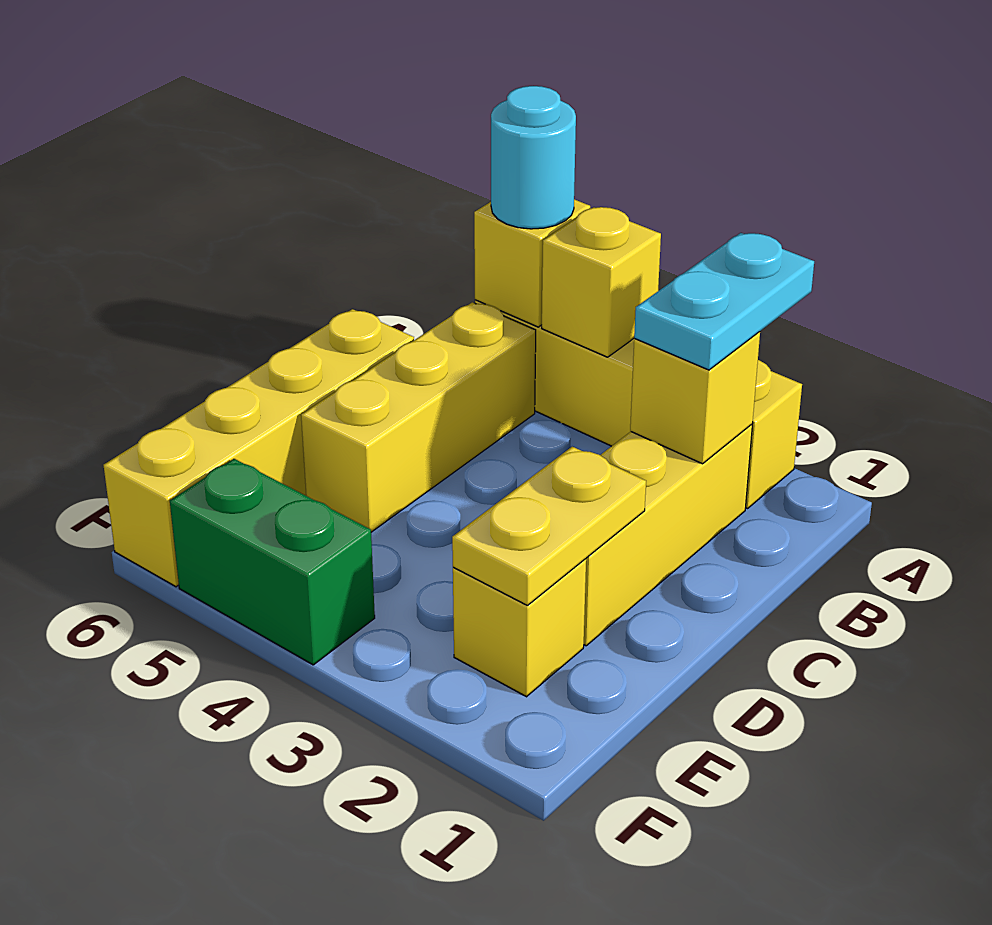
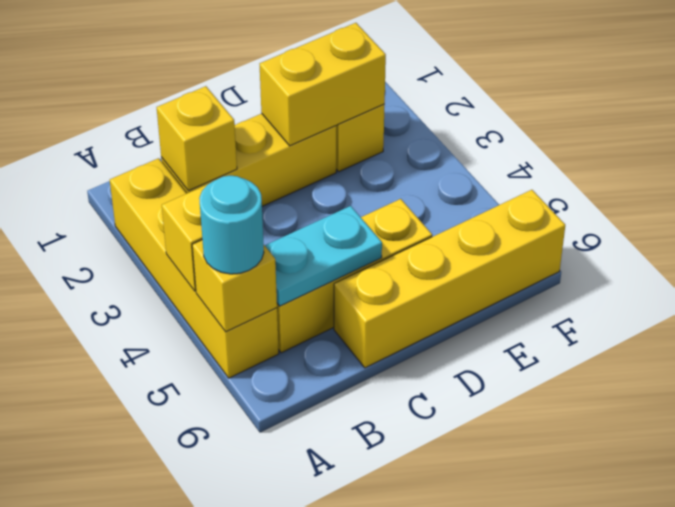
cyan plate A2:B2 level 3 -> cyan plate B5:C5 level 2
yellow plate D2:E2 level 2 -> yellow brick D2:E2 level 2
green brick F4:F5 level 1 -> none

